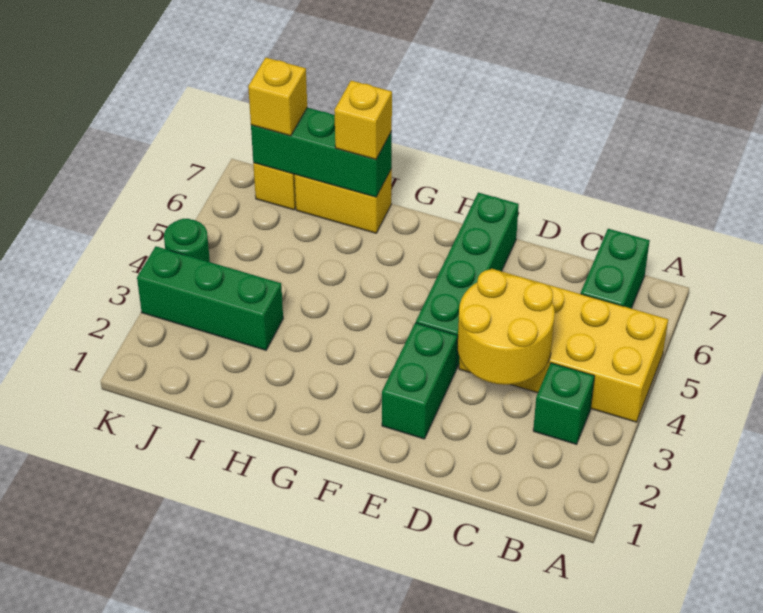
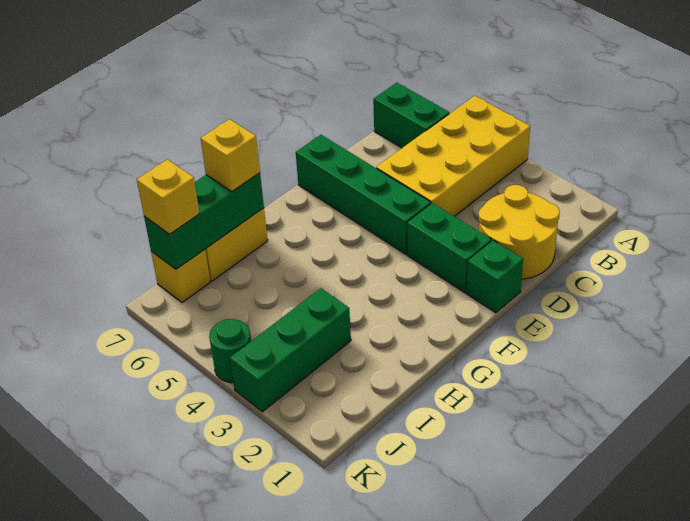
green brick B3 level 1 -> green brick E1 level 1
yellow round brick C3:D4 level 2 -> yellow round brick C1:D2 level 1

